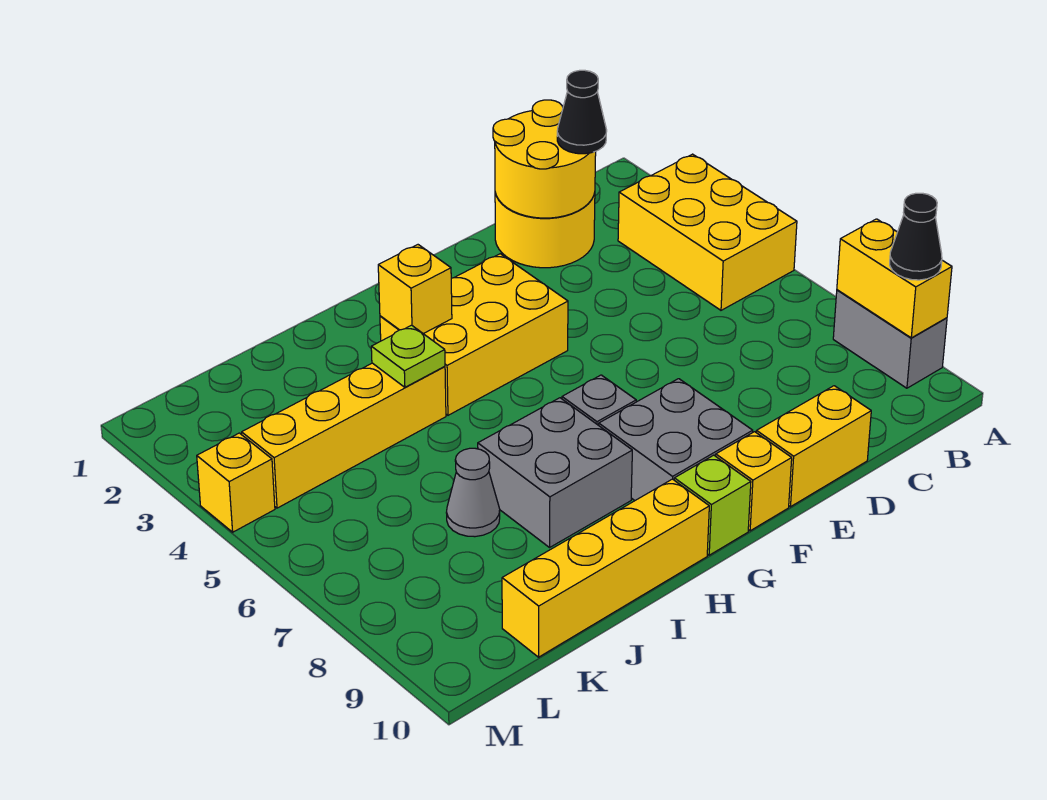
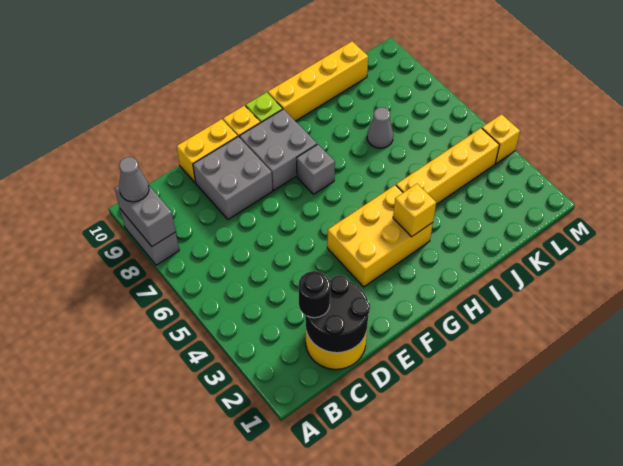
yellow brick A3:B5 level 1 -> none
yellow brick A8:A9 level 2 -> grey brick A8:A9 level 2
black cone A9 level 3 -> grey cone A9 level 3
yellow round brick C1:D2 level 2 -> black round brick C1:D2 level 2
black cone C2 level 3 -> black round brick C2 level 3
grey brick H7:I8 level 1 -> grey brick D8:E9 level 1
lime plate I4 level 2 -> none

